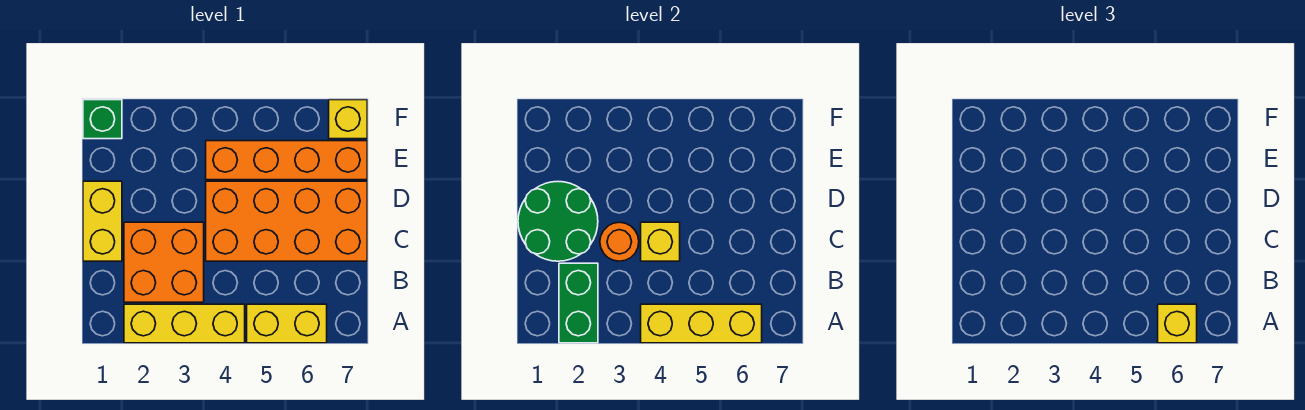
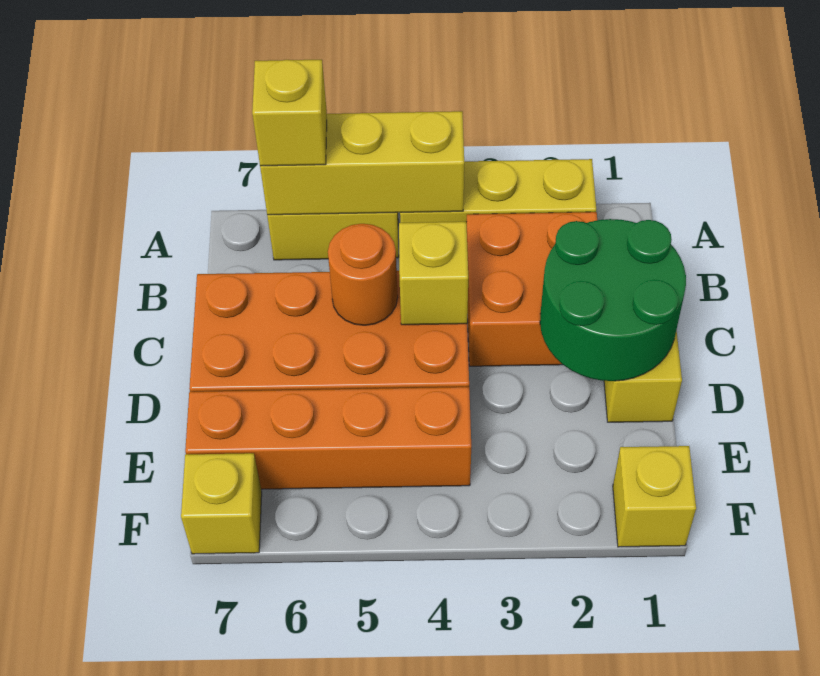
green brick A2:B2 level 2 -> none
orange round brick C3 level 2 -> orange round brick C5 level 2
green brick F1 level 1 -> yellow brick F1 level 1

